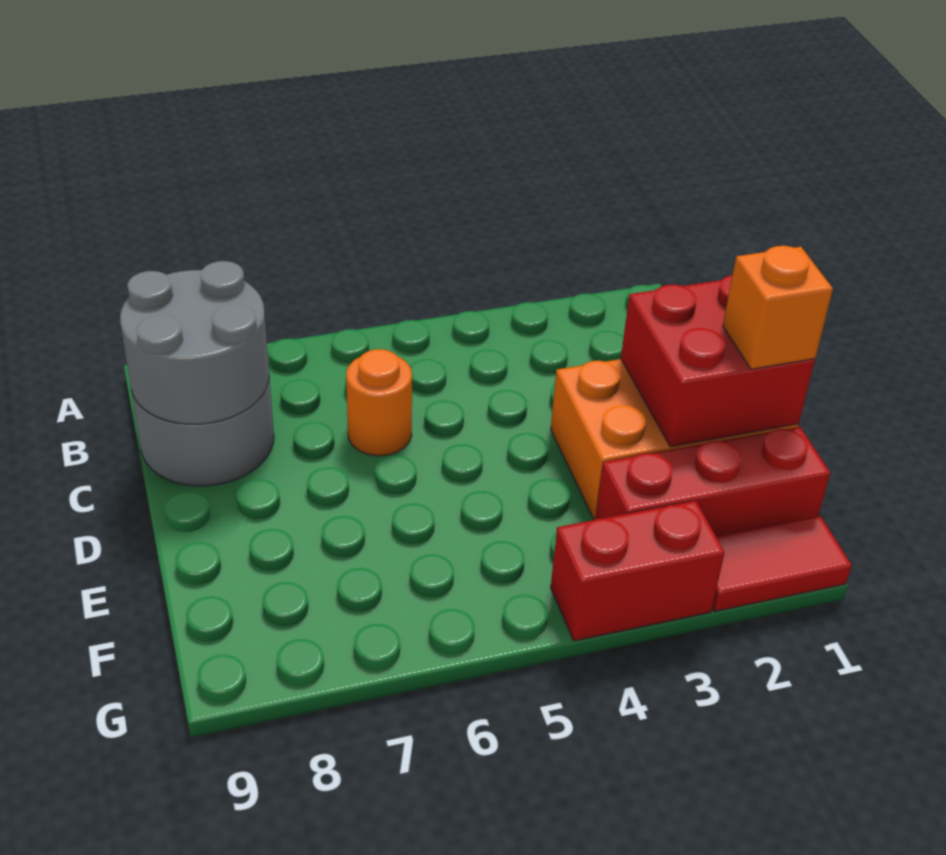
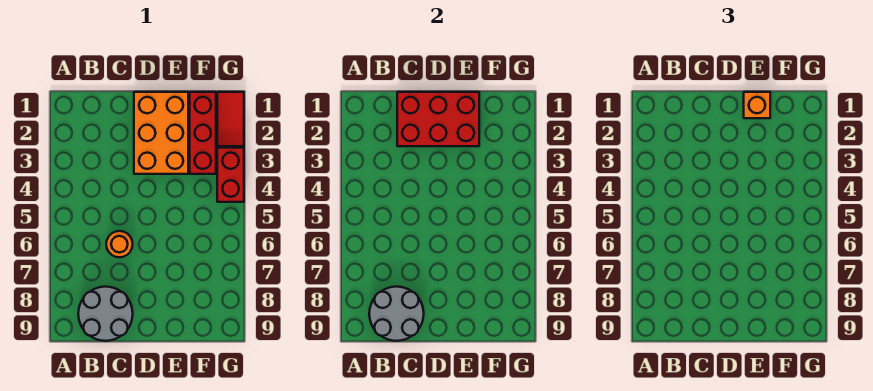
red brick D1:E2 level 2 -> red brick C1:E2 level 2

